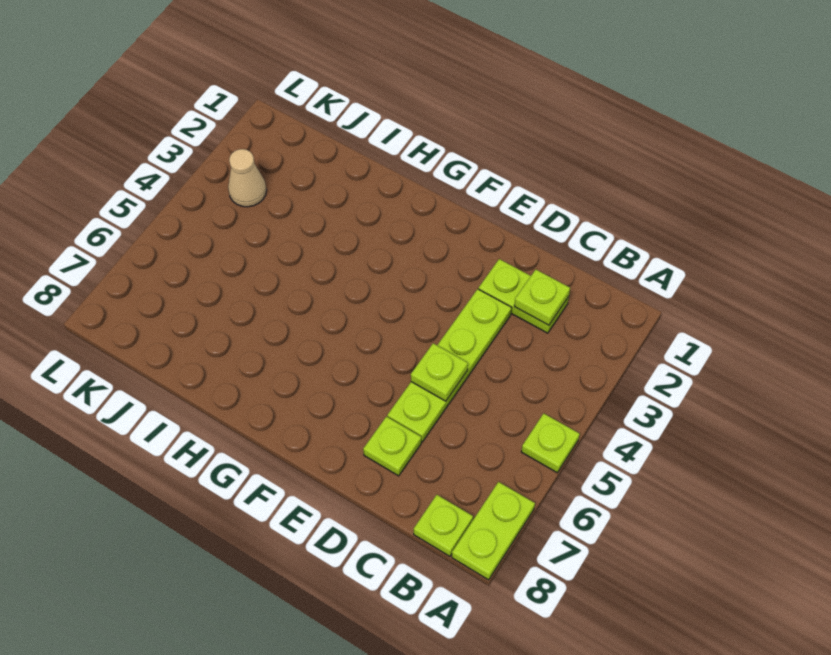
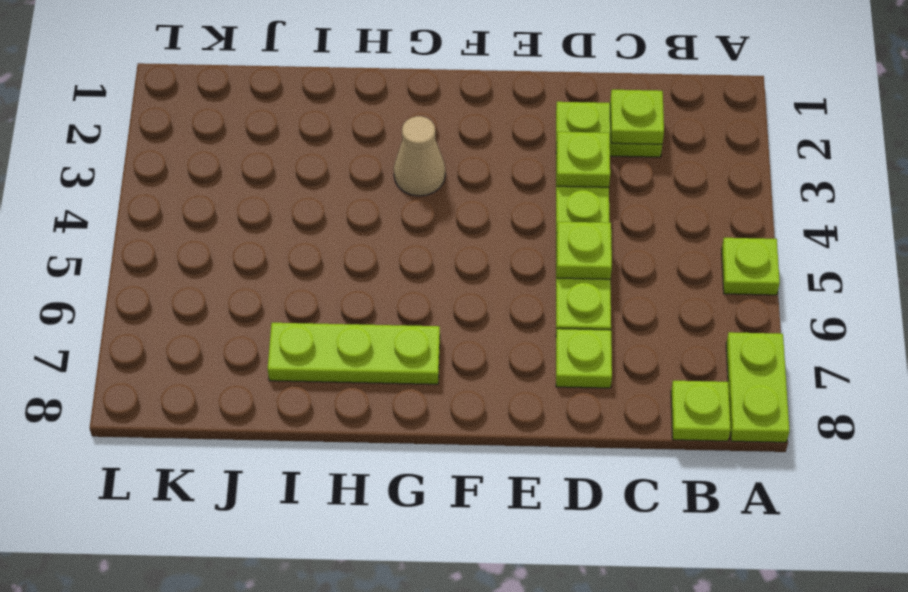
none -> lime plate D3 level 2
none -> lime plate G7:I7 level 1
tan cone K3 level 1 -> tan cone G3 level 1

